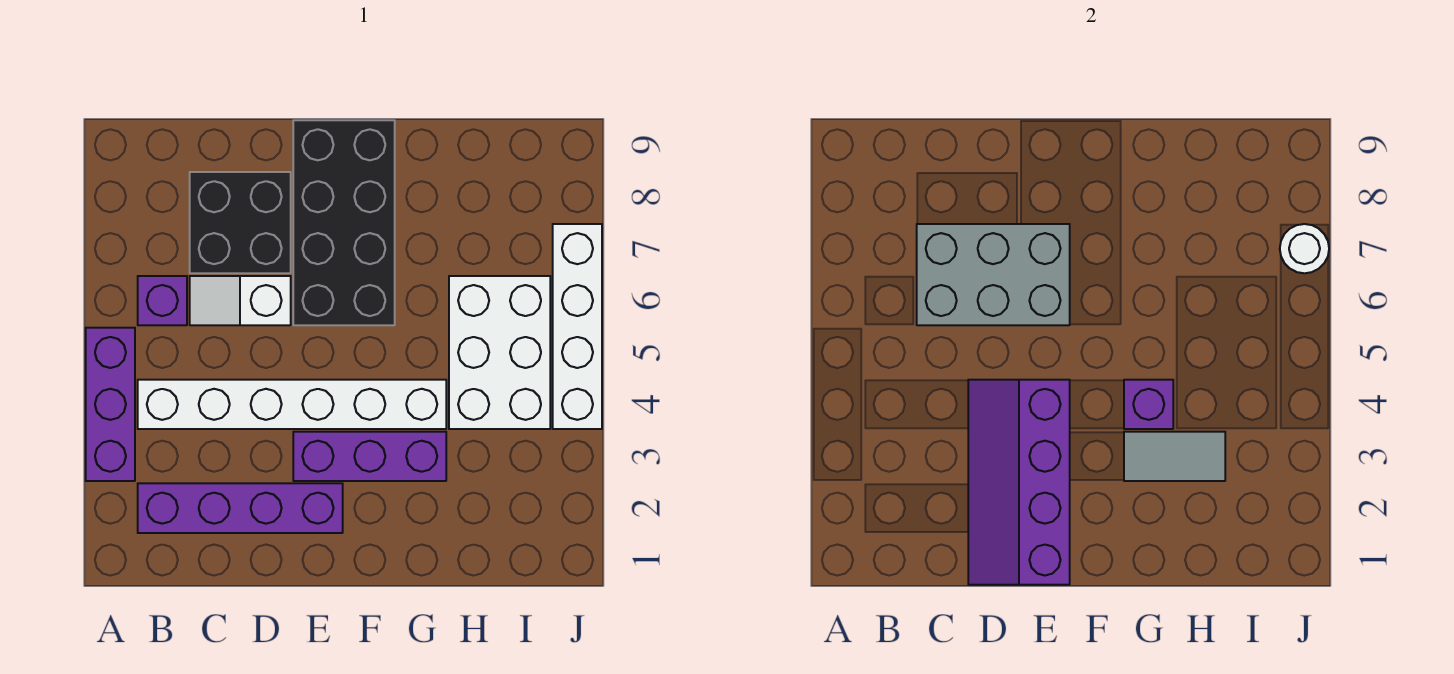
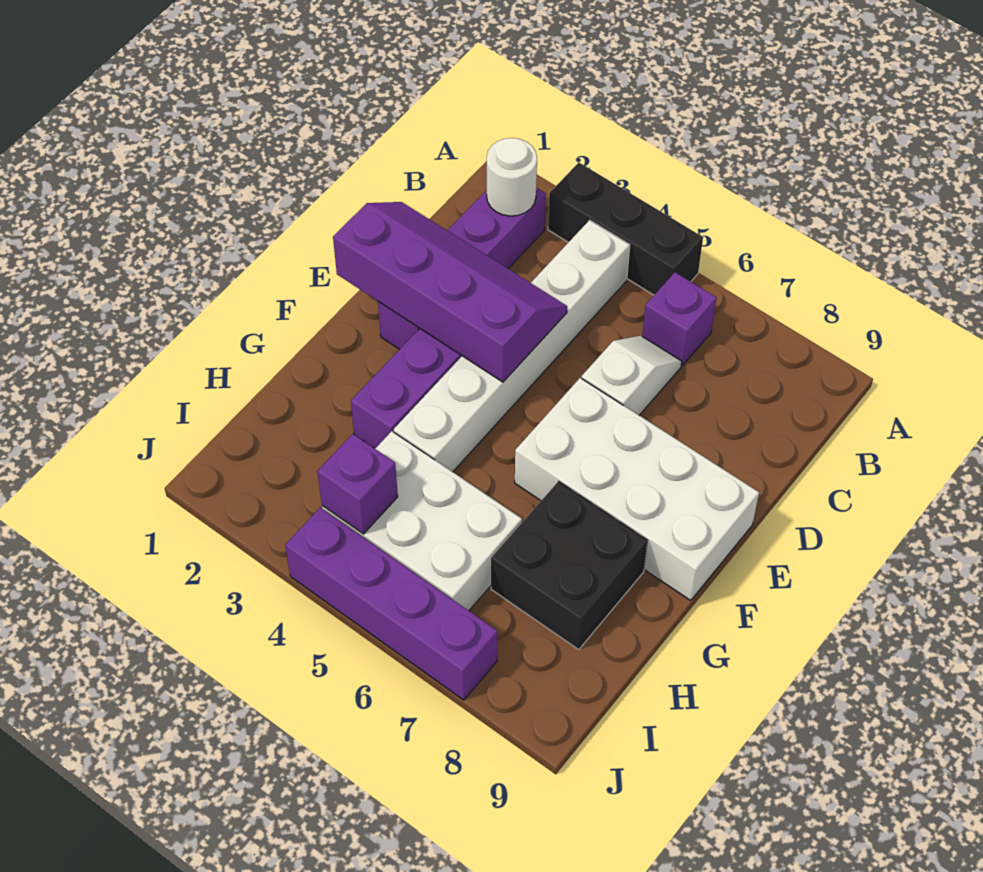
purple brick A3:A5 level 1 -> black brick A3:A5 level 1
grey brick C6:E7 level 2 -> none
black brick C7:D8 level 1 -> black brick G7:H8 level 1
black brick E6:F9 level 1 -> white brick E6:F9 level 1
grey tile G3:H3 level 2 -> none
purple brick G4 level 2 -> purple brick I4 level 2
white brick J4:J7 level 1 -> purple brick J4:J7 level 1
white round brick J7 level 2 -> white round brick B2 level 2

